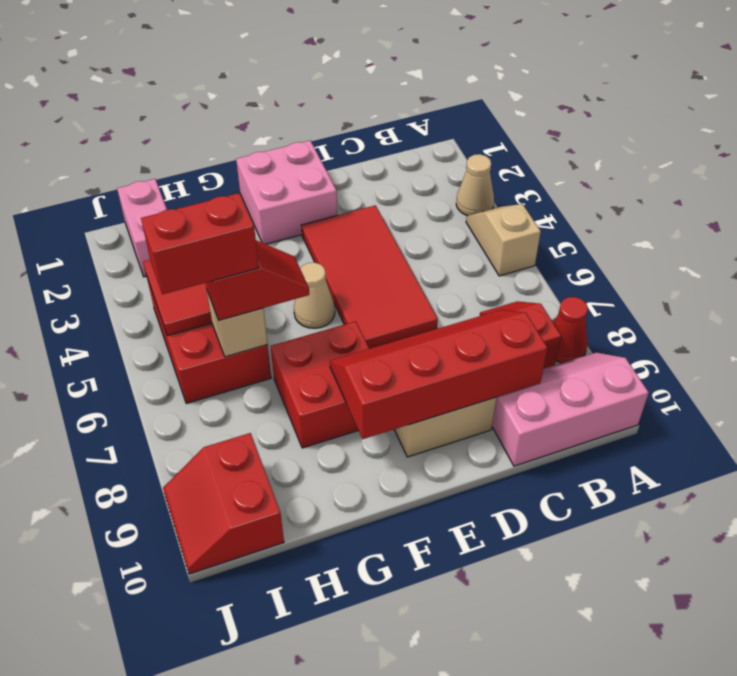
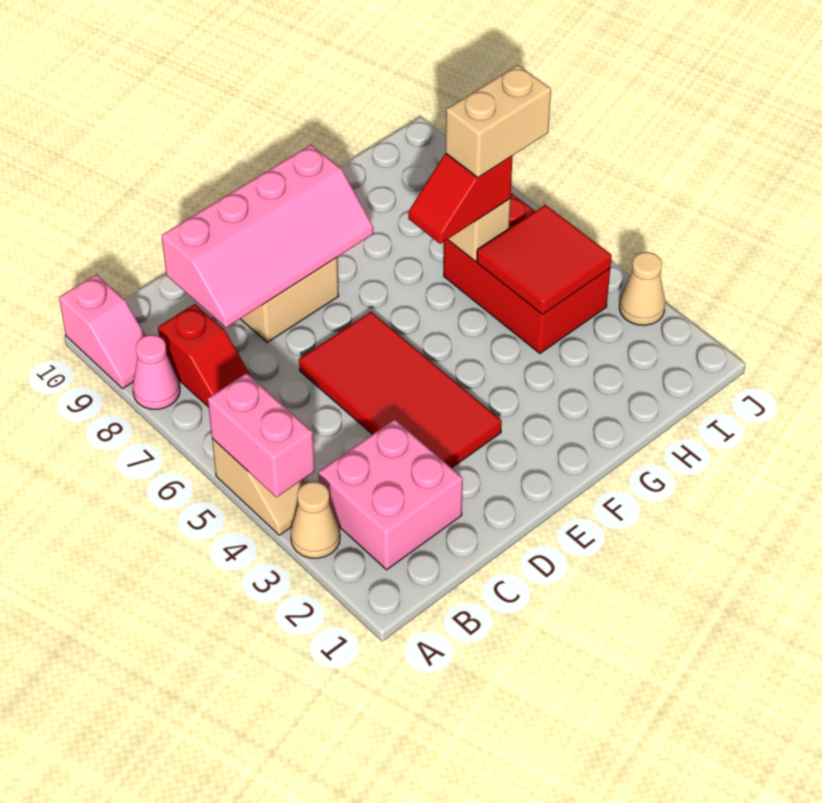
red cone A8 level 1 -> pink cone A8 level 1
pink slope A9:C10 level 1 top 10 -> pink slope A9:A10 level 1 top 10
red slope C8:F9 level 2 top 9 -> pink slope C8:F9 level 2 top 9
pink brick E1:F2 level 1 -> pink brick B2:C3 level 1
tan cone F5 level 1 -> tan cone J3 level 1
red brick F7:G8 level 1 -> none
red brick H6:I6 level 4 -> tan brick H6:I6 level 4
pink brick I1:I2 level 1 -> pink brick A4:A5 level 2
red slope I9:J10 level 1 top I -> none

